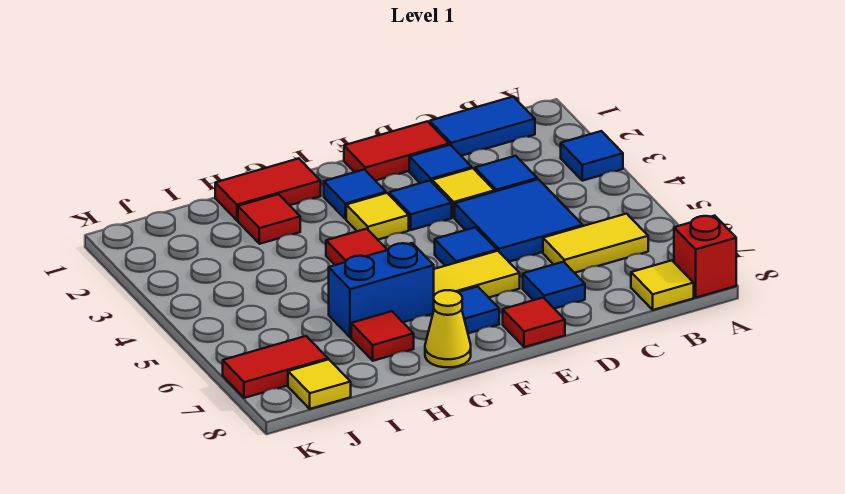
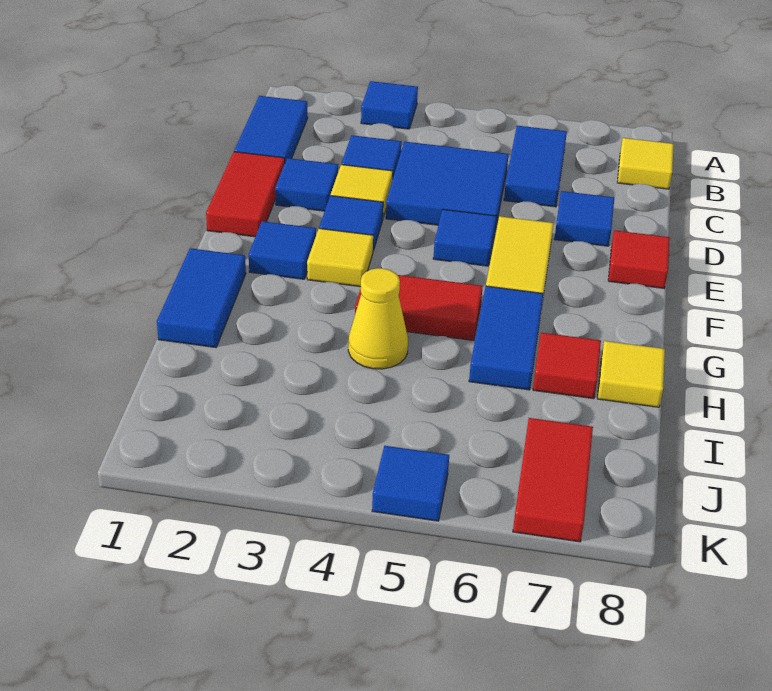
red brick A8 level 1 -> none
yellow tile B6:C6 level 1 -> blue tile B6:C6 level 1
blue tile F7 level 1 -> blue tile K5 level 1
red tile G1:H1 level 1 -> blue tile G1:H1 level 1
blue brick G6:H6 level 1 -> blue tile G6:H6 level 1
yellow cone G8 level 1 -> yellow cone H4 level 1
red tile H2 level 1 -> none
yellow tile J8 level 1 -> yellow tile H8 level 1

